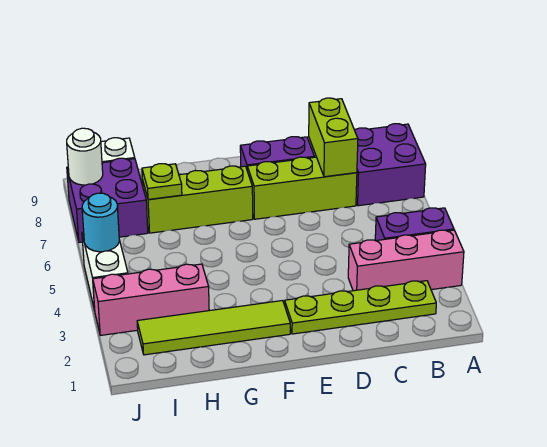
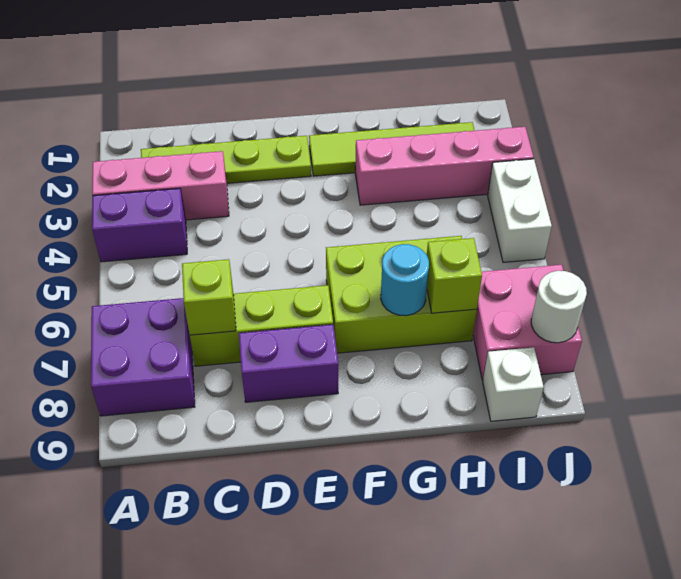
lime brick C7:C8 level 2 -> lime brick C7 level 2
lime brick F7:H7 level 1 -> lime brick F6:H7 level 1
pink brick H3:J3 level 1 -> pink brick G3:J3 level 1
lime plate H7 level 2 -> lime brick H7 level 2
purple brick I7:J8 level 1 -> pink brick I7:J8 level 1
cyan round brick J5 level 2 -> cyan round brick G7 level 2

